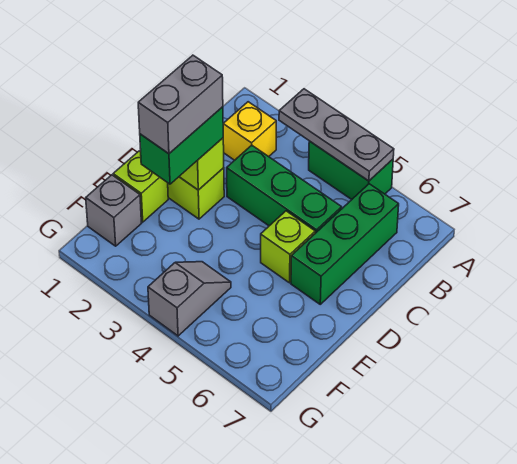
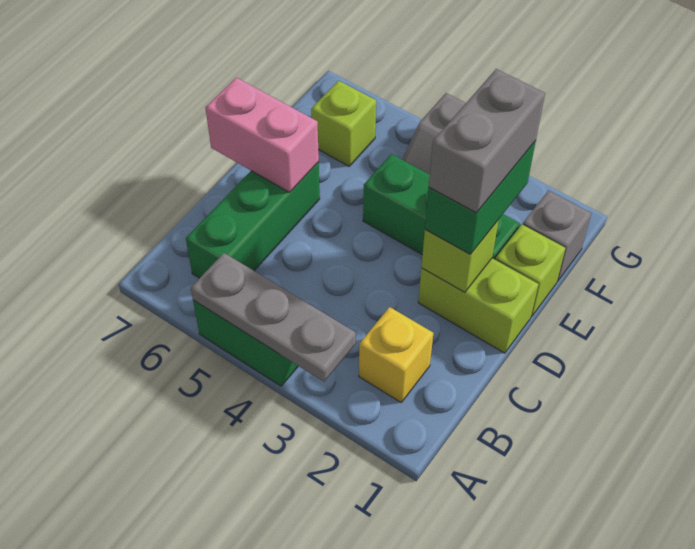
green brick C3:C5 level 1 -> green brick E2:E4 level 1
lime brick D5 level 1 -> lime brick F6 level 1
none -> pink brick D6:D7 level 2

